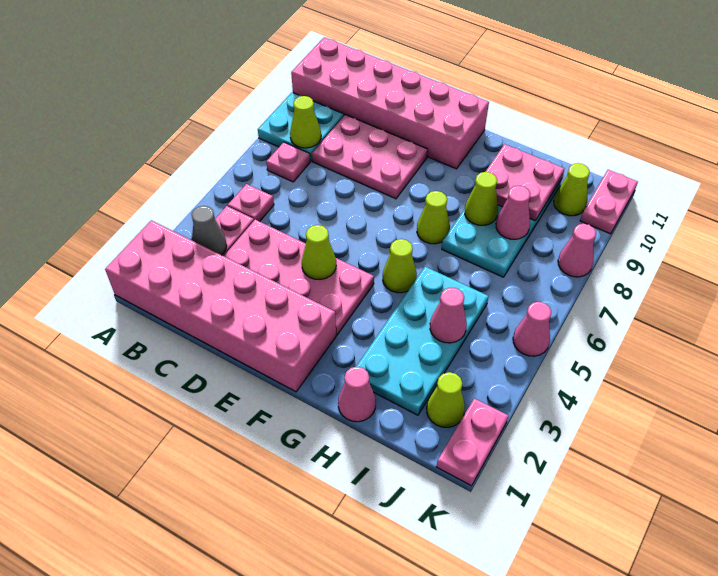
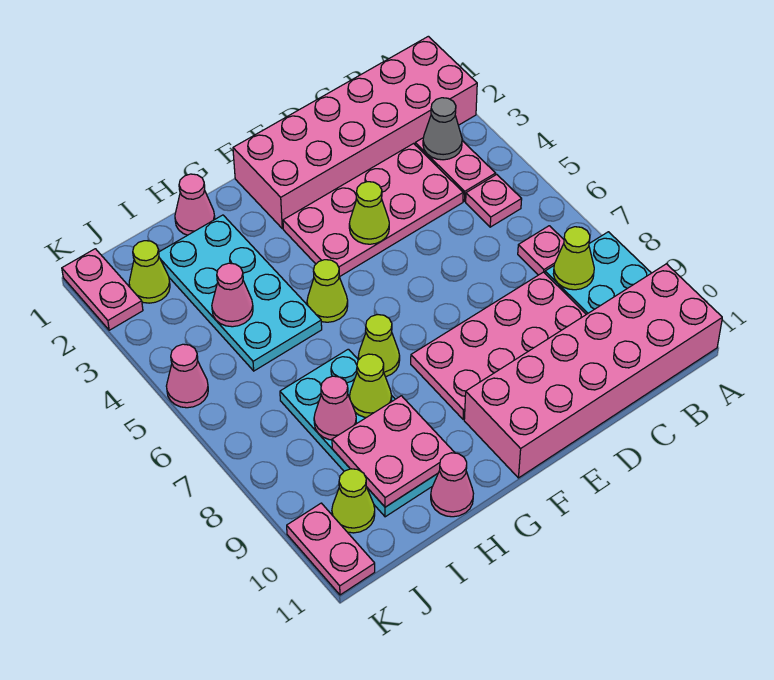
pink plate C8:E9 level 1 -> pink plate C8:F9 level 1
pink cone K8 level 1 -> pink cone H11 level 1

